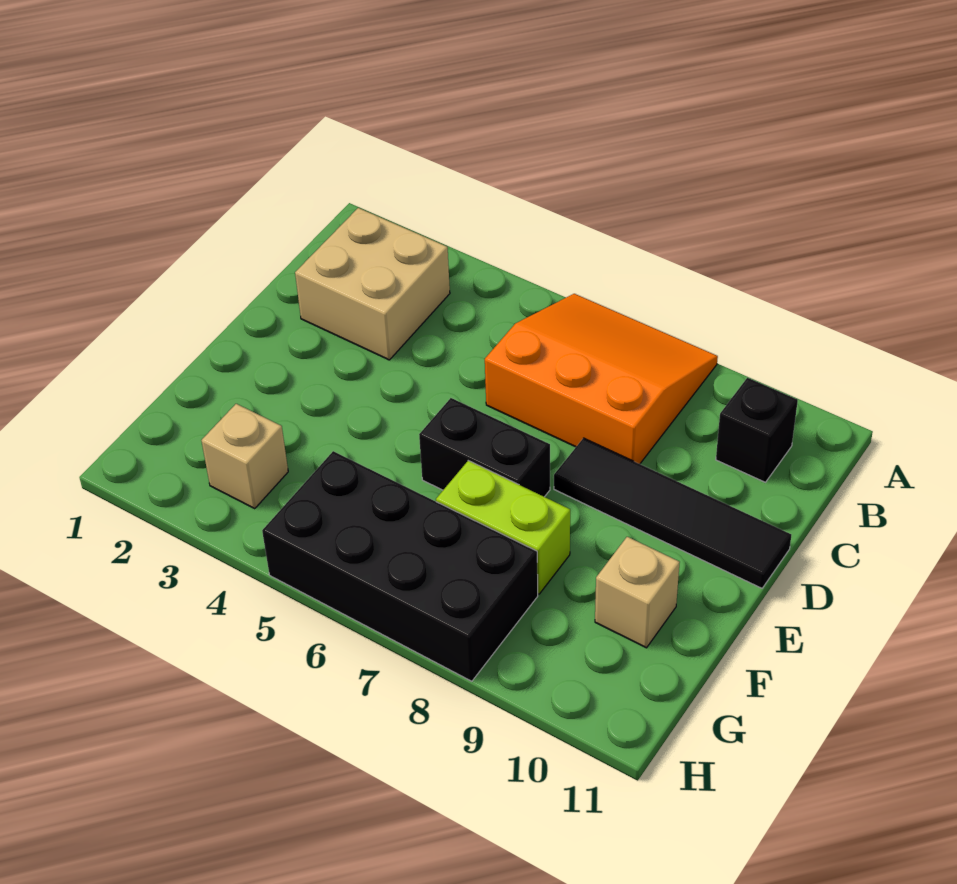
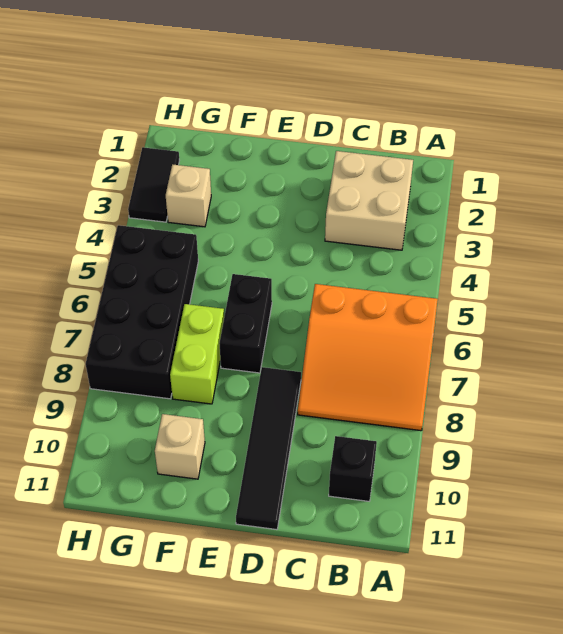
orange slope A6:C8 level 1 top C -> orange slope A6:C8 level 1 top 6
none -> black tile H2:H3 level 1

